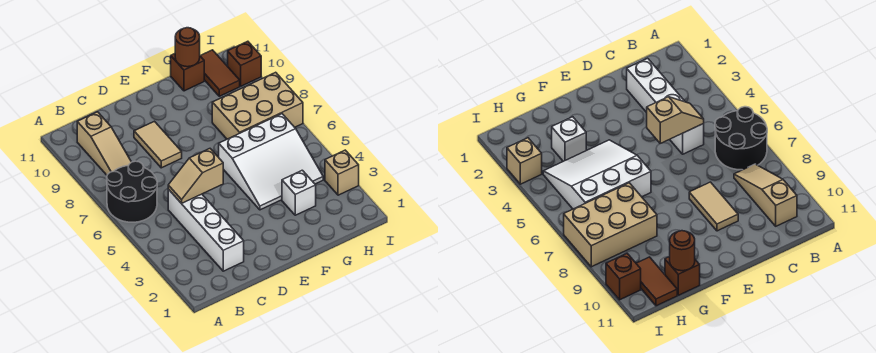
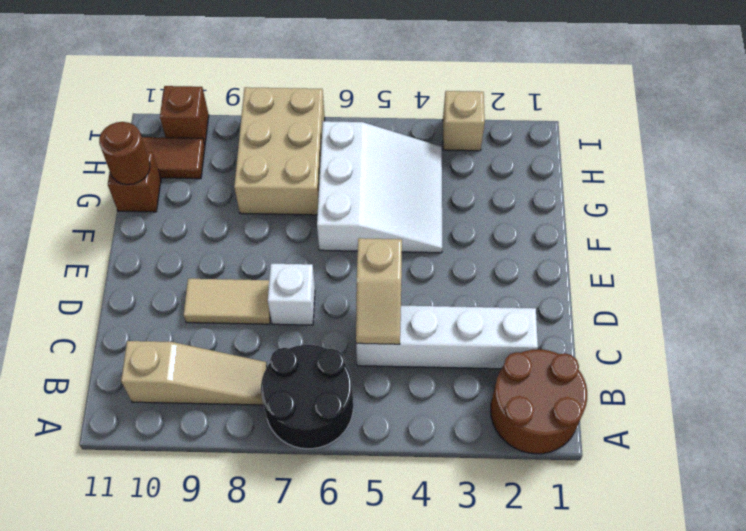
none -> brown round brick A1:B2 level 1
white brick G3 level 1 -> white brick D7 level 1

